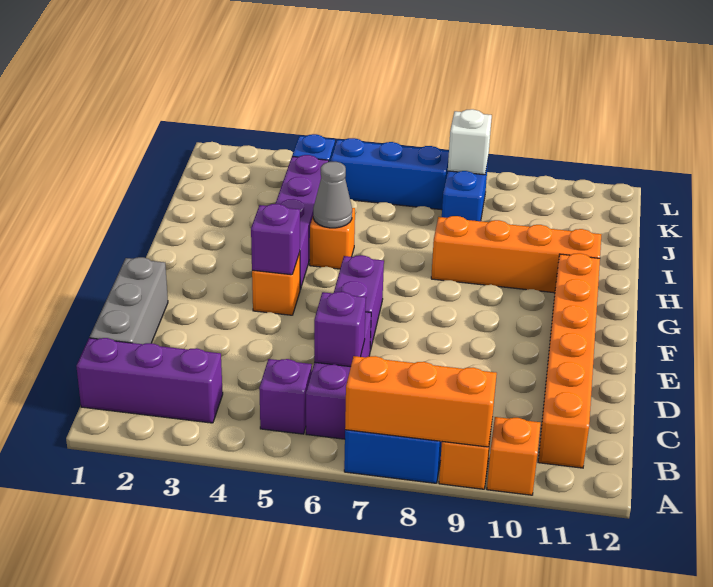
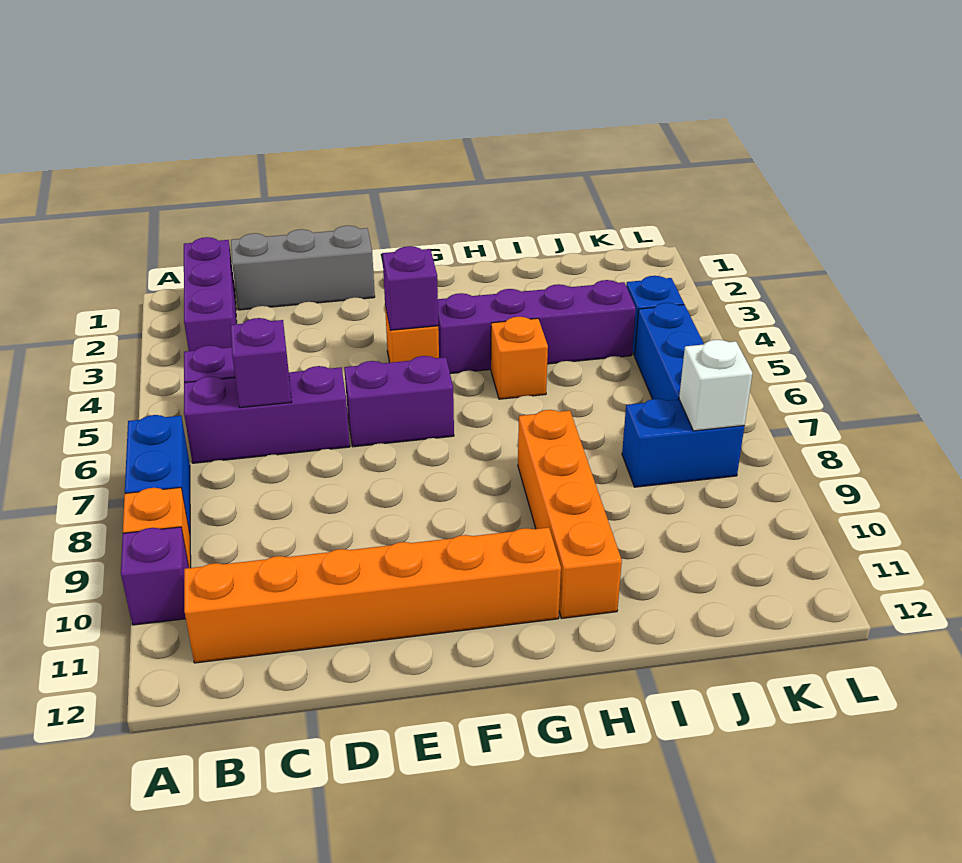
orange brick A7:A9 level 2 -> none
orange brick A10 level 1 -> purple brick A10 level 1
grey cone H5 level 2 -> none

